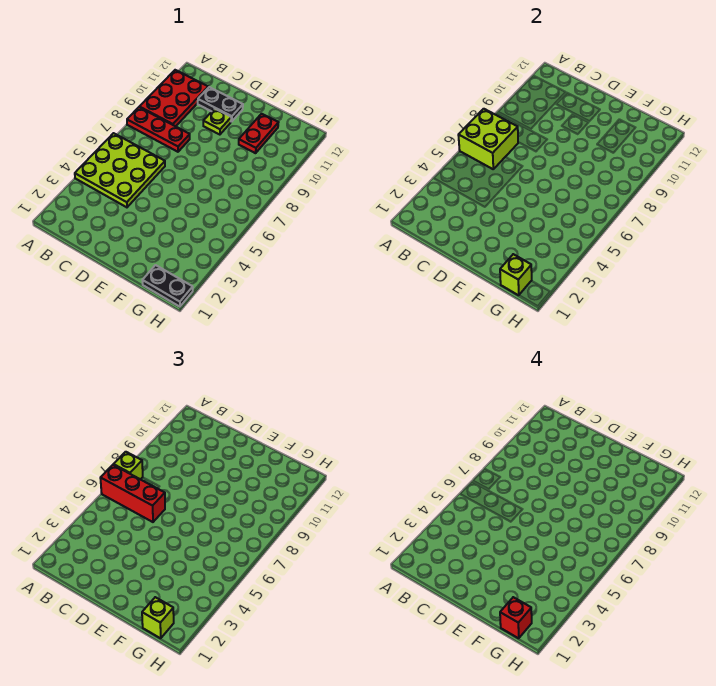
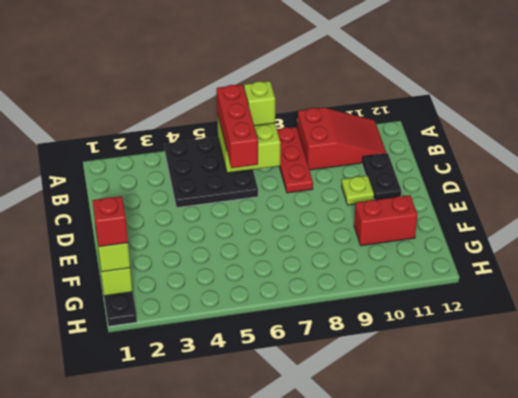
lime plate A4:C6 level 1 -> black plate A4:C6 level 1
red plate A9:B11 level 1 -> red slope A9:B11 level 1 top 9
red plate F10:F11 level 1 -> red brick F10:F11 level 1

